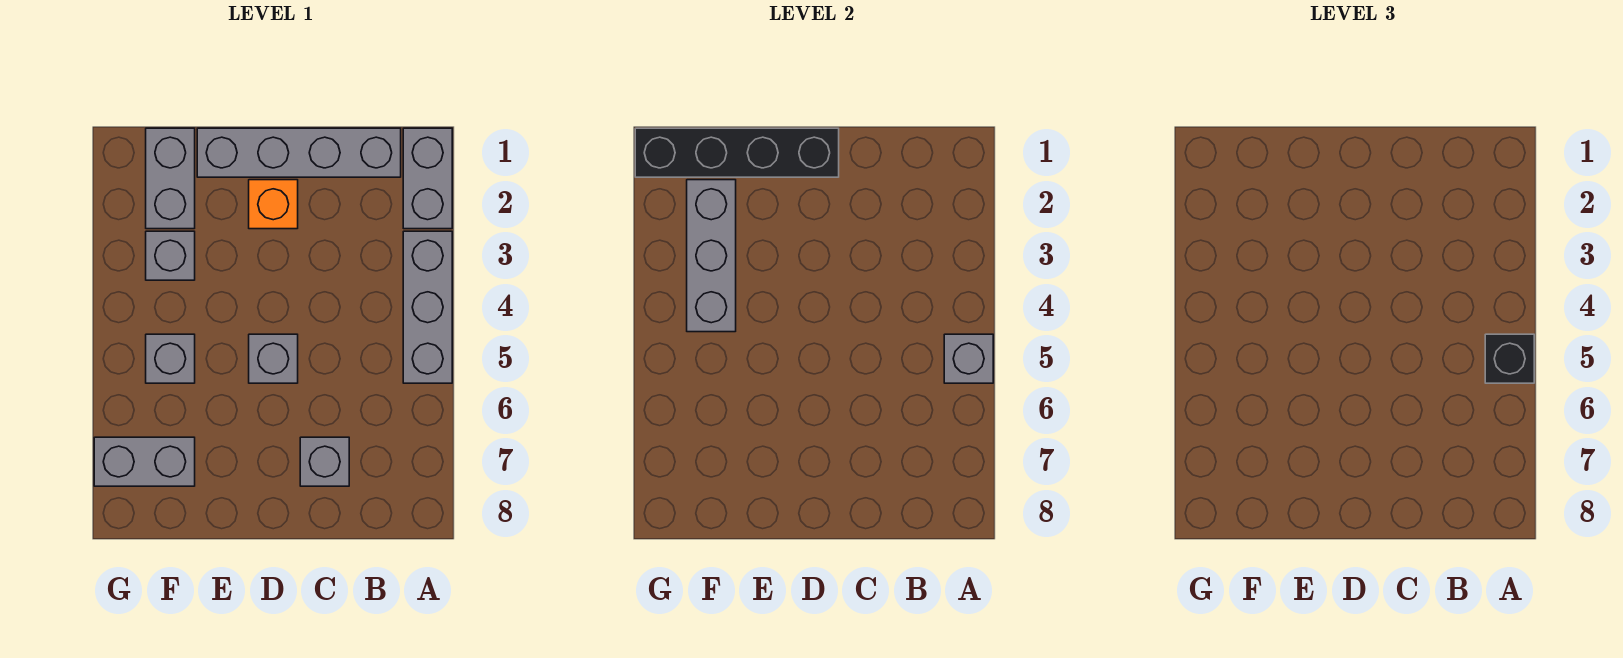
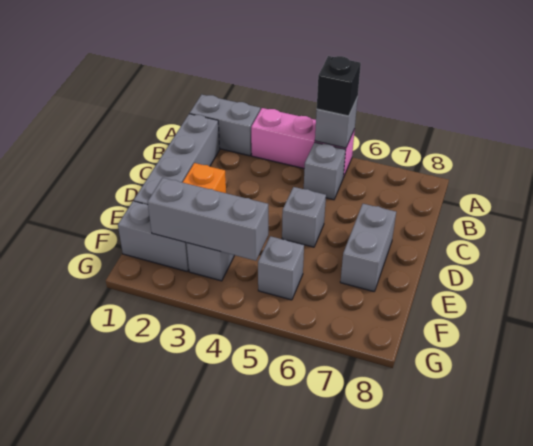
grey brick A3:A5 level 1 -> pink brick A3:A5 level 1
grey brick C7 level 1 -> grey brick B5 level 1
black brick D1:G1 level 2 -> none
grey brick F7:G7 level 1 -> grey brick D7:E7 level 1

